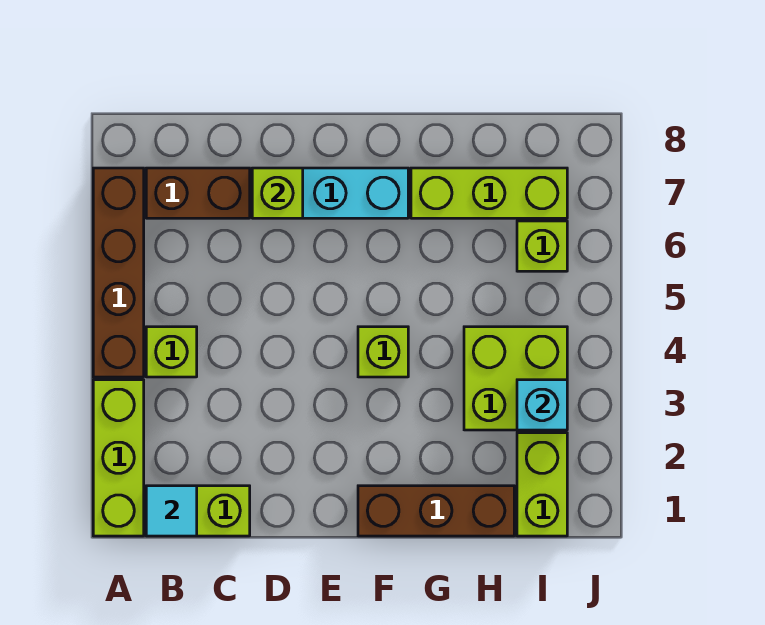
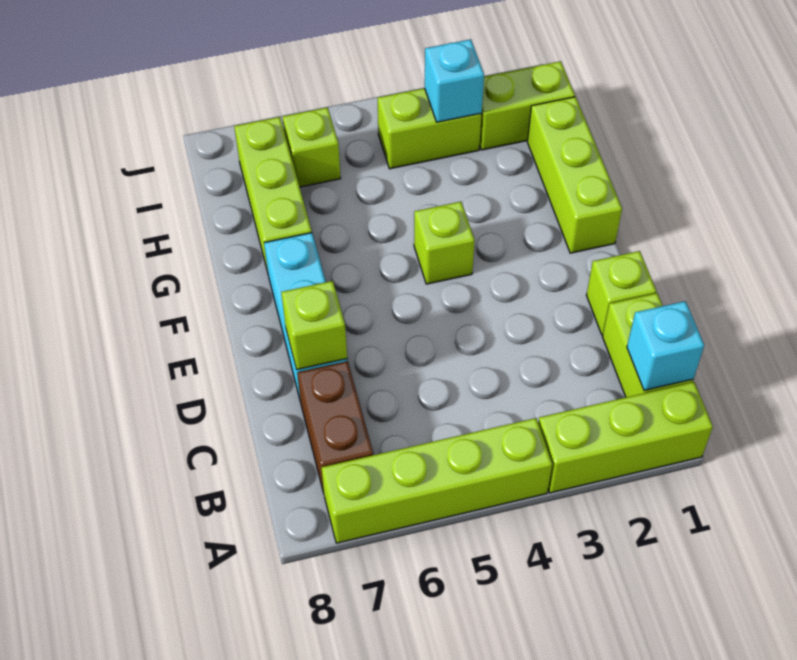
brown brick A4:A7 level 1 -> lime brick A4:A7 level 1
cyan tile B1 level 2 -> cyan brick B1 level 2
lime brick B4 level 1 -> lime brick D1 level 1
brown brick F1:H1 level 1 -> lime brick F1:H1 level 1
lime brick H3:I4 level 1 -> lime brick I3:I4 level 1

